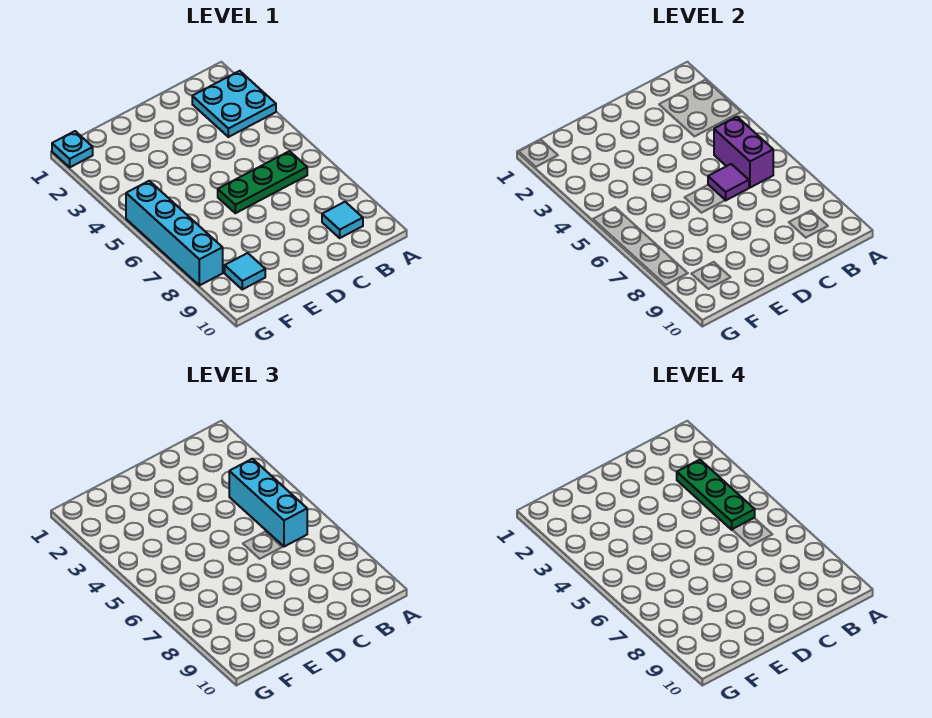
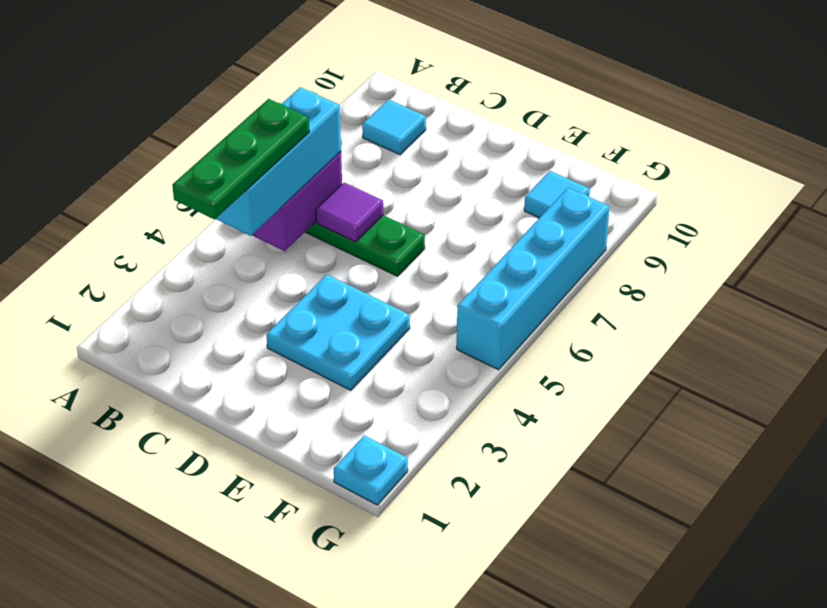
cyan plate A2:B3 level 1 -> cyan plate D3:E4 level 1

